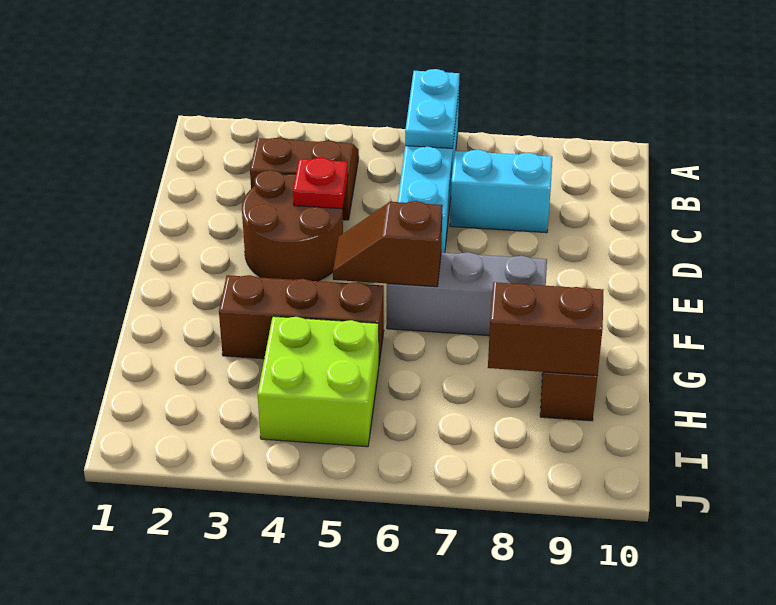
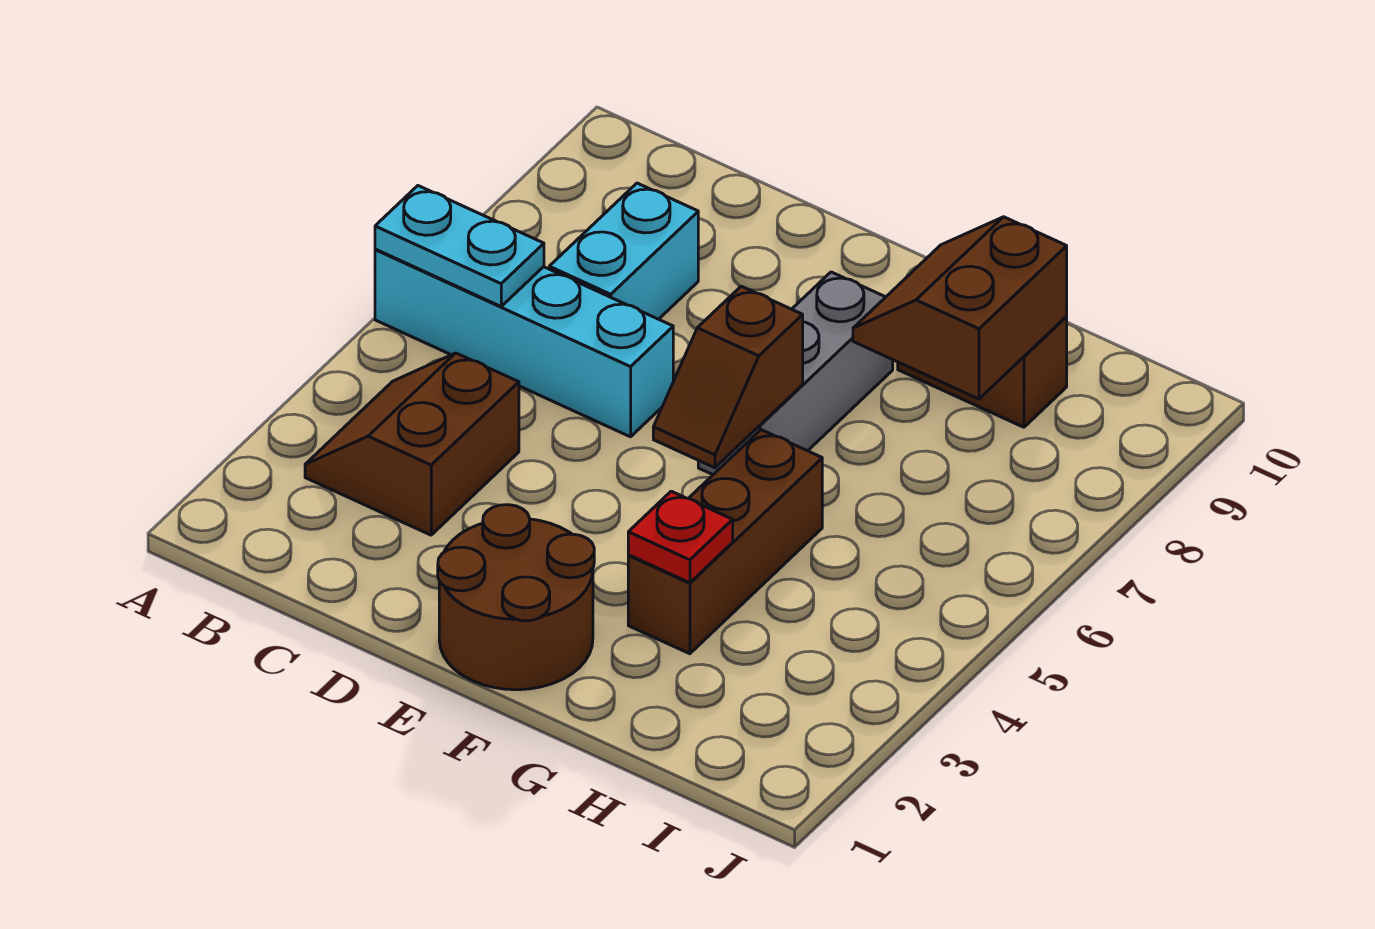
brown round brick D3:E4 level 1 -> brown round brick E1:F2 level 1
red plate D4 level 2 -> red plate G3 level 2
lime brick H4:I5 level 1 -> none

